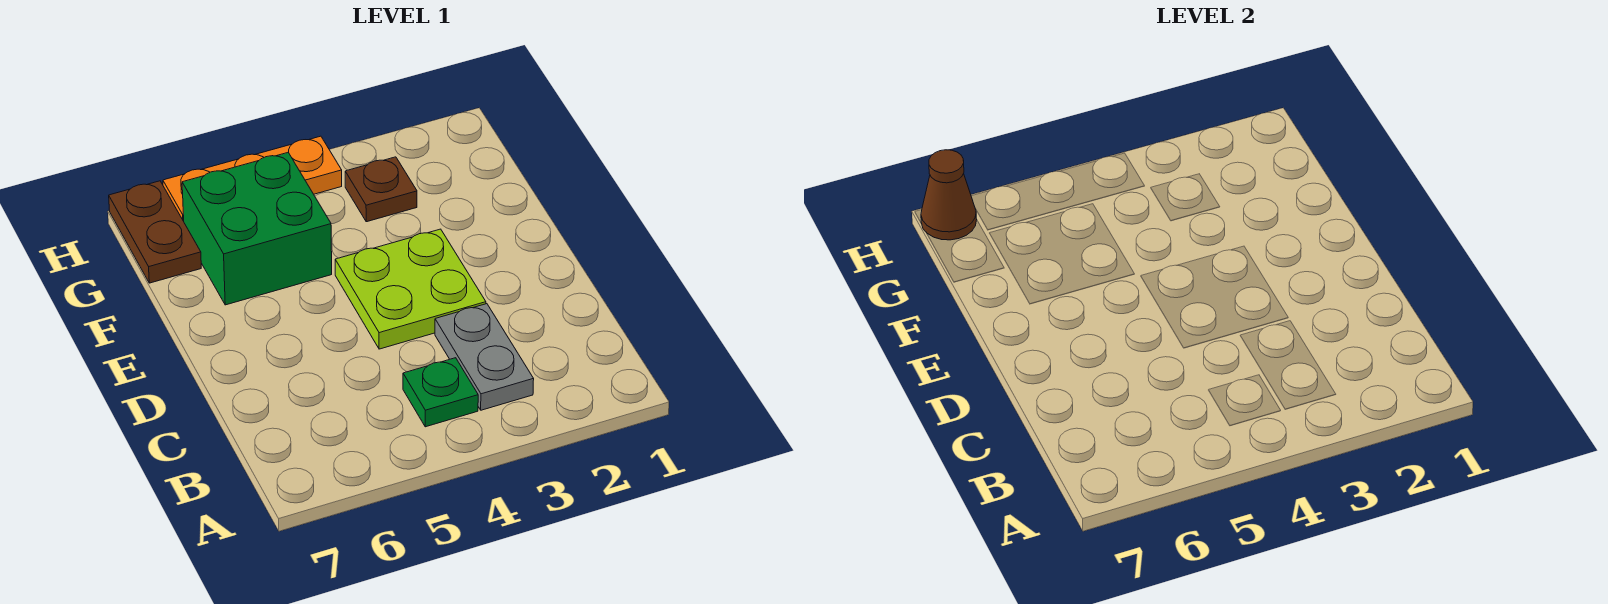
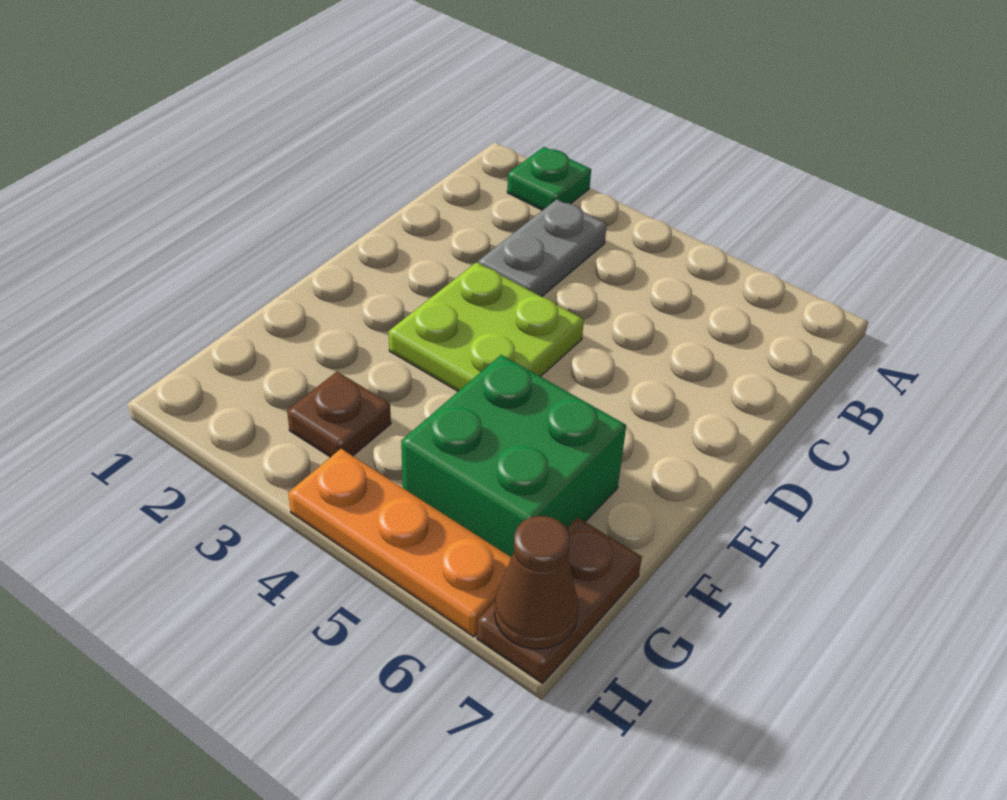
green plate B4 level 1 -> green plate A2 level 1

